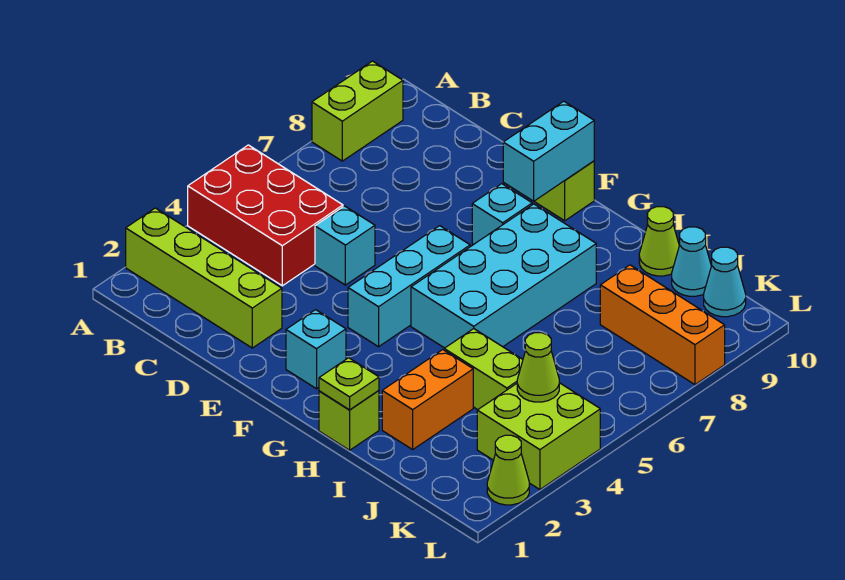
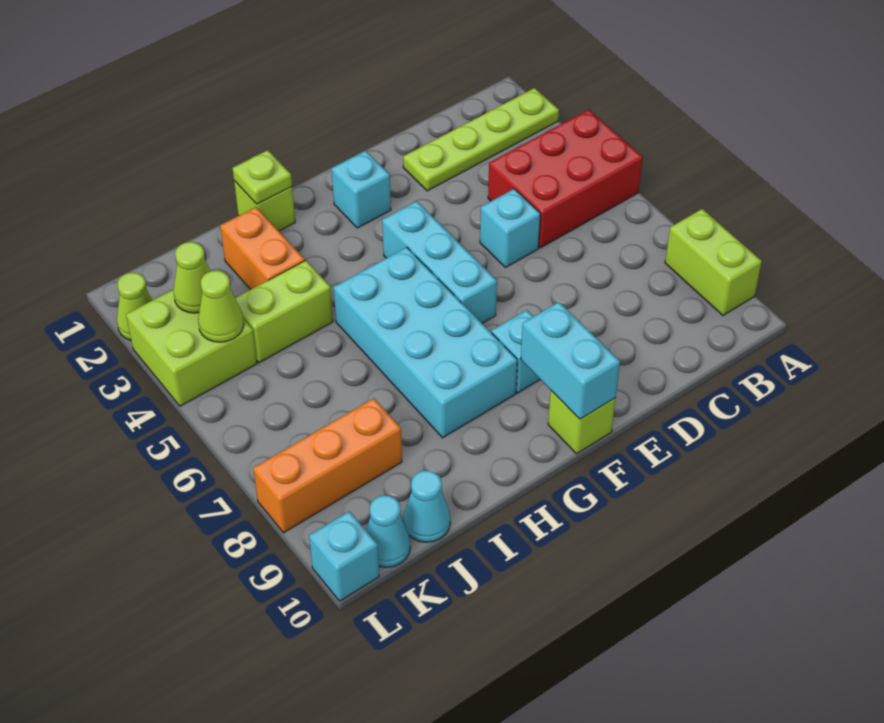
lime brick A2:D2 level 1 -> lime plate A2:D2 level 1
lime cone I10 level 1 -> lime cone K3 level 2
none -> cyan brick L10 level 1

